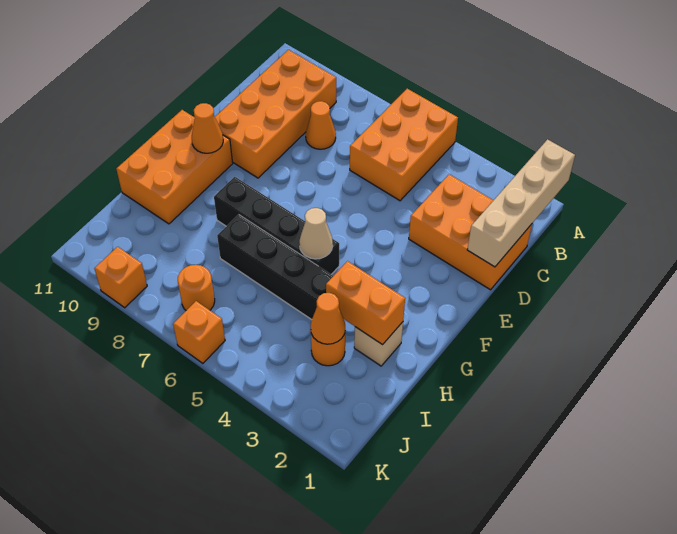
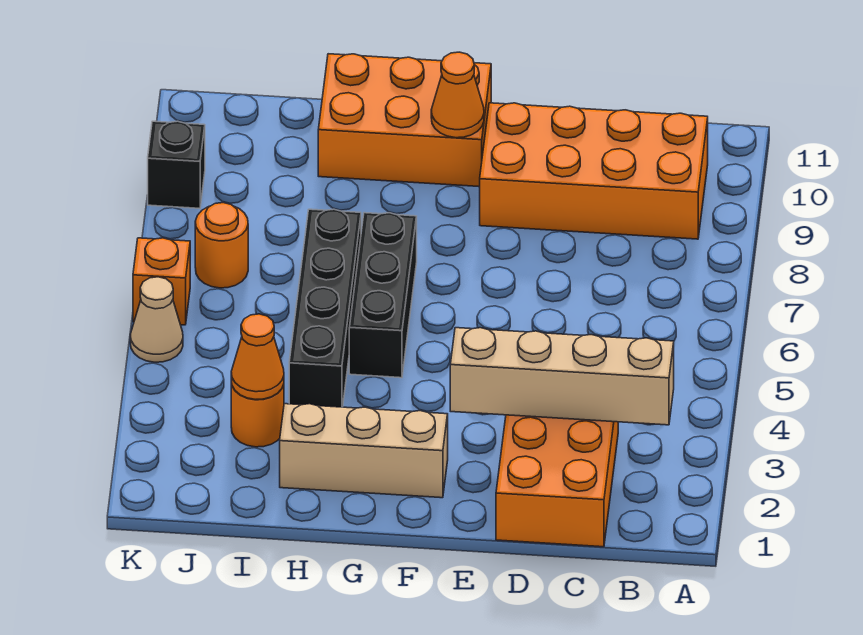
tan brick A1:D1 level 2 -> tan brick B3:E3 level 2
orange brick A5:C6 level 1 -> none
orange cone C8 level 1 -> none
black brick G5:G8 level 1 -> black brick G5:G7 level 1
tan cone G5 level 2 -> tan cone K5 level 1
tan brick H2 level 1 -> tan brick F2:H2 level 1
orange brick H2:H3 level 2 -> none
orange brick K9 level 1 -> black brick K9 level 1

